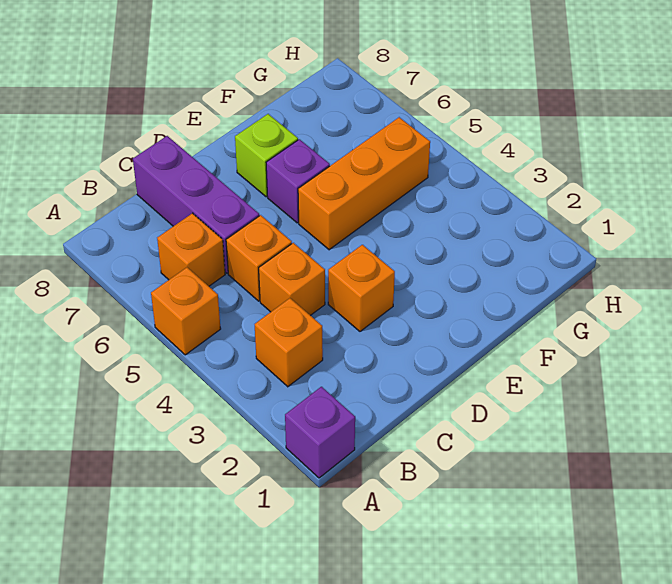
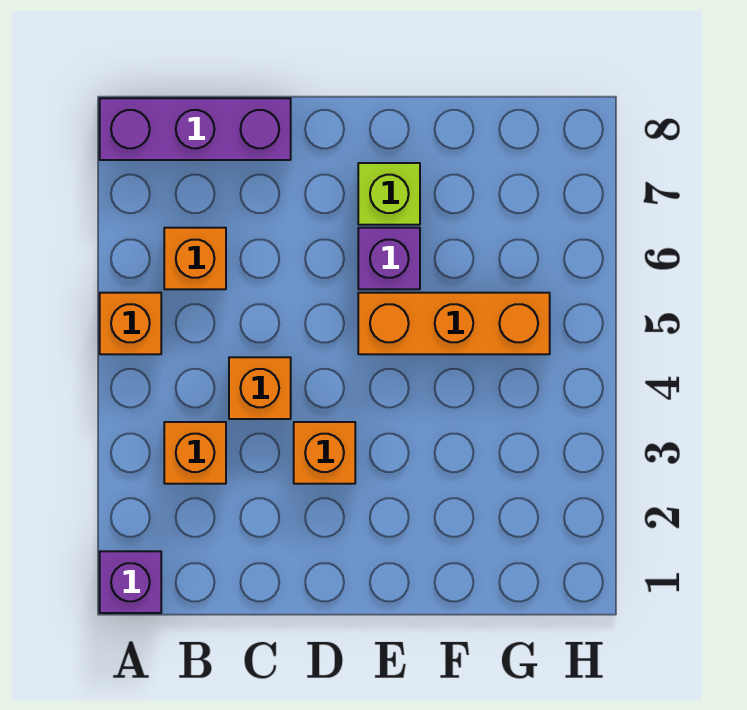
orange brick C5 level 1 -> none
purple brick C6:C8 level 1 -> purple brick A8:C8 level 1

